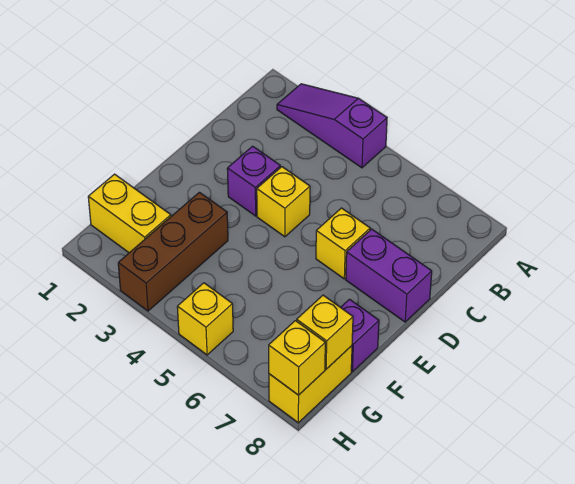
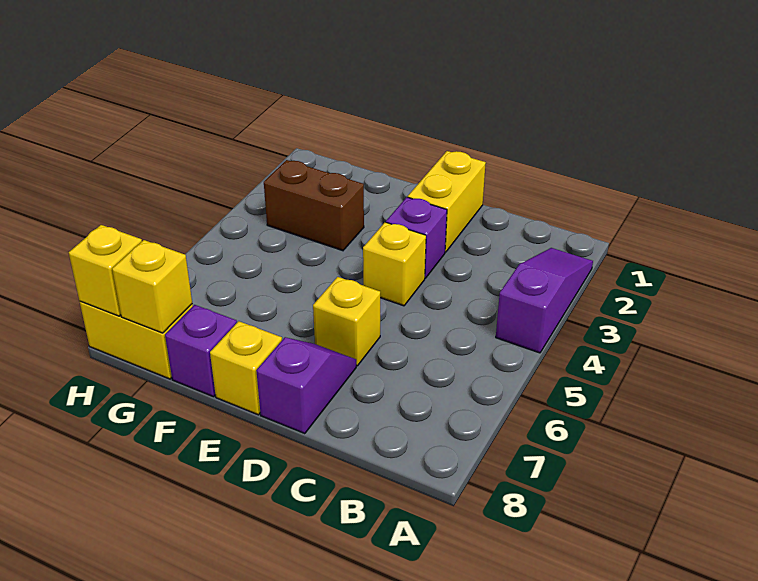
purple brick D7:D8 level 1 -> purple slope D7:D8 level 1 top 8
brown brick F3:H3 level 1 -> brown brick F3:G3 level 1
yellow brick G1:G2 level 1 -> yellow brick D1:D2 level 1
yellow brick H5 level 1 -> yellow brick E8 level 1

